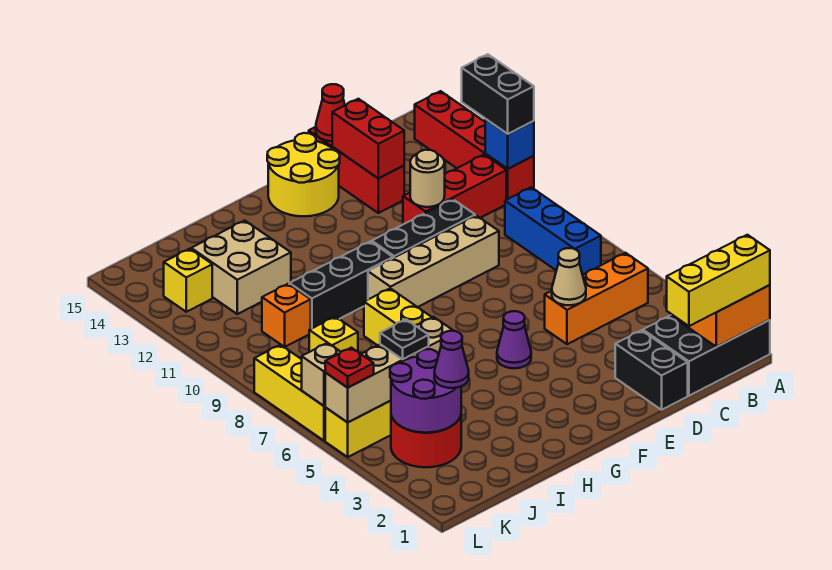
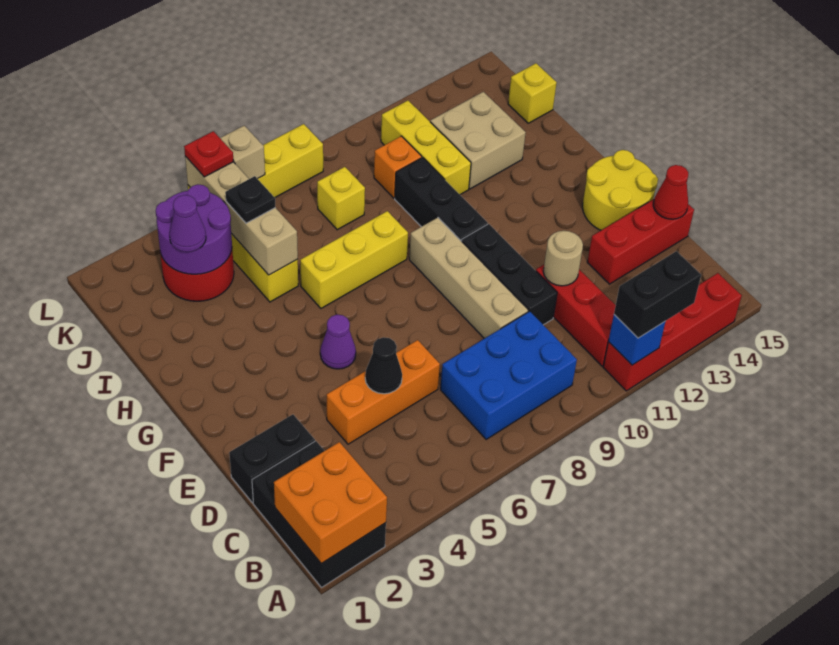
yellow brick A1:C1 level 3 -> yellow brick I11:K11 level 1
orange brick B5:D5 level 1 -> orange brick D4:D6 level 1
blue brick B7:B9 level 1 -> blue brick B7:C9 level 1
tan cone D5 level 2 -> black cone D5 level 2
red brick D13:D14 level 2 -> none
yellow brick K13 level 1 -> yellow brick J15 level 1

